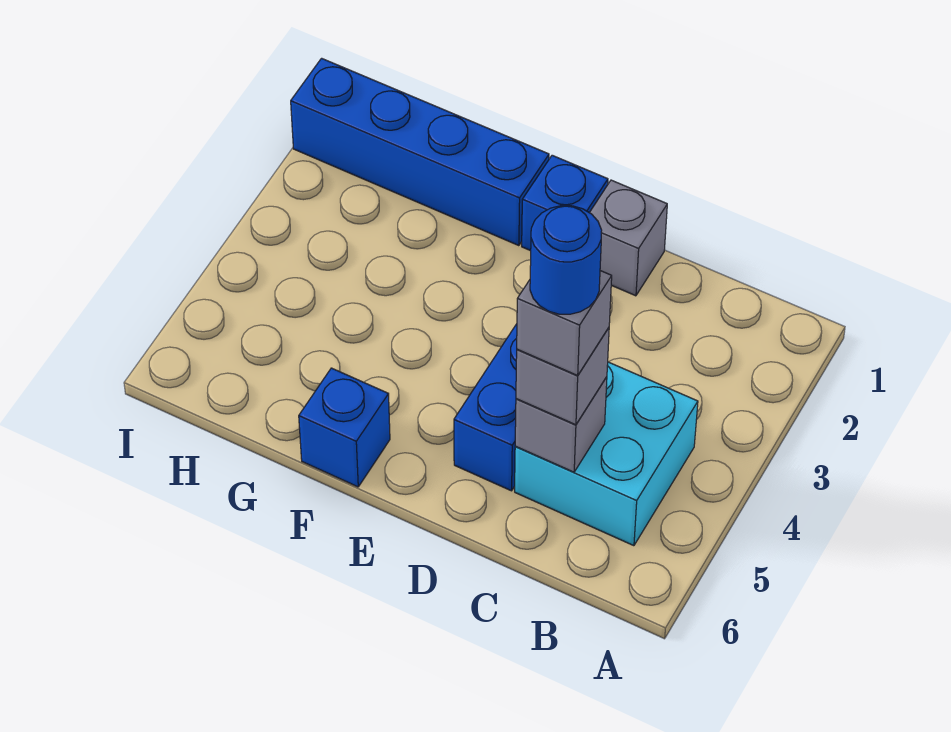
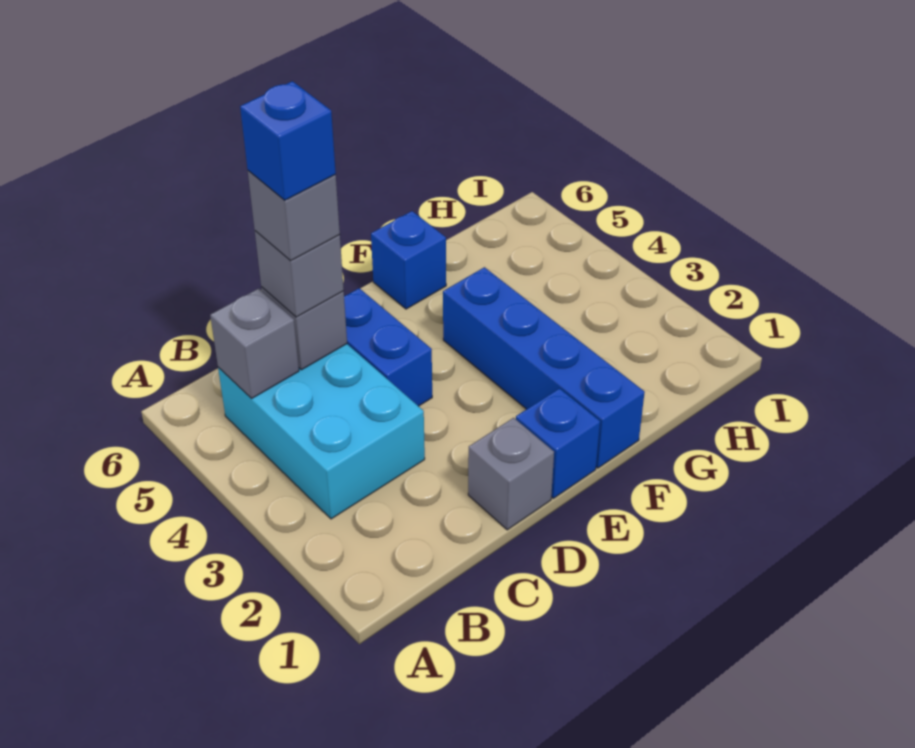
cyan brick B4:C5 level 1 -> cyan brick B3:C5 level 1
none -> grey brick B5 level 2
blue round brick C5 level 5 -> blue brick C5 level 5
blue brick F1:I1 level 1 -> blue brick F1:F4 level 1

